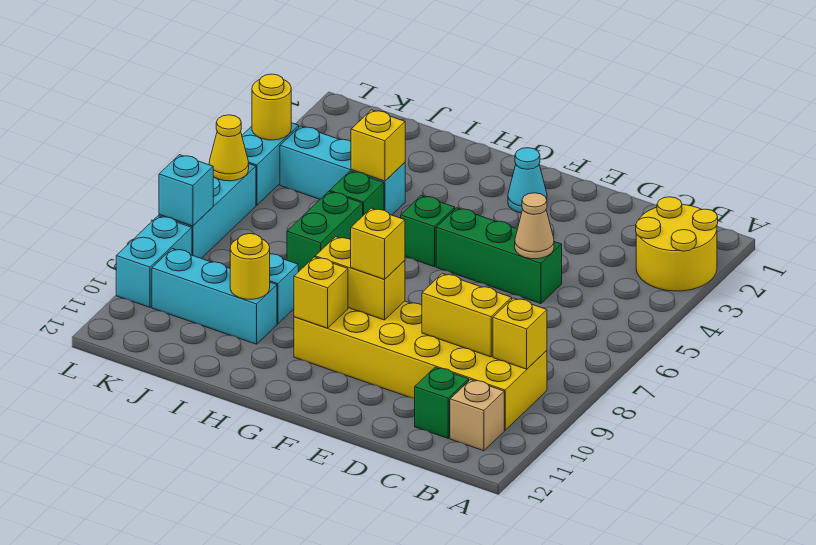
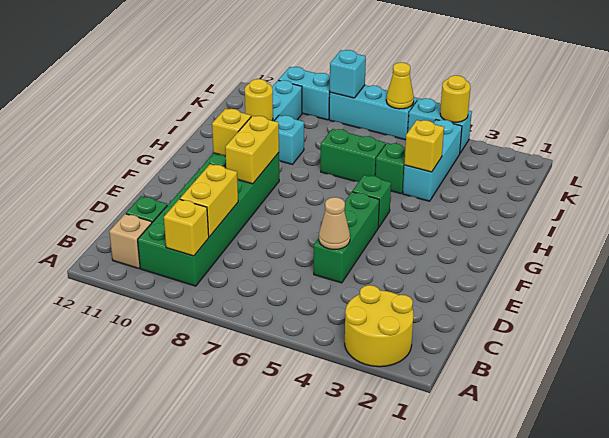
yellow brick B9:G10 level 1 -> green brick B9:G10 level 1
cyan cone F2 level 1 -> none
yellow brick F9 level 3 -> none

